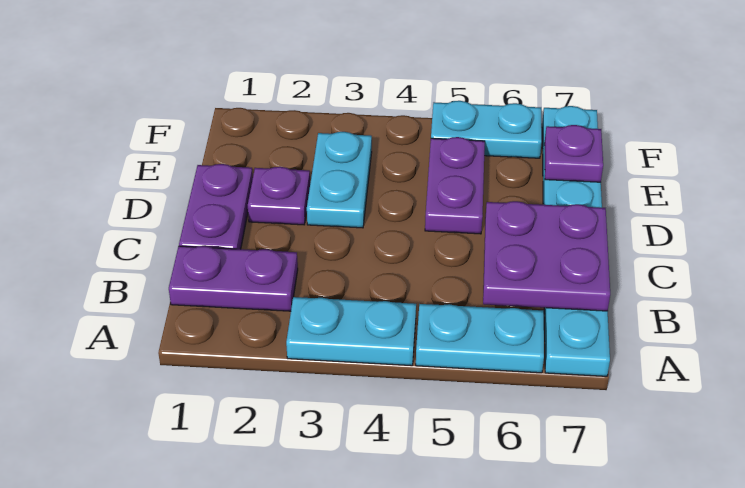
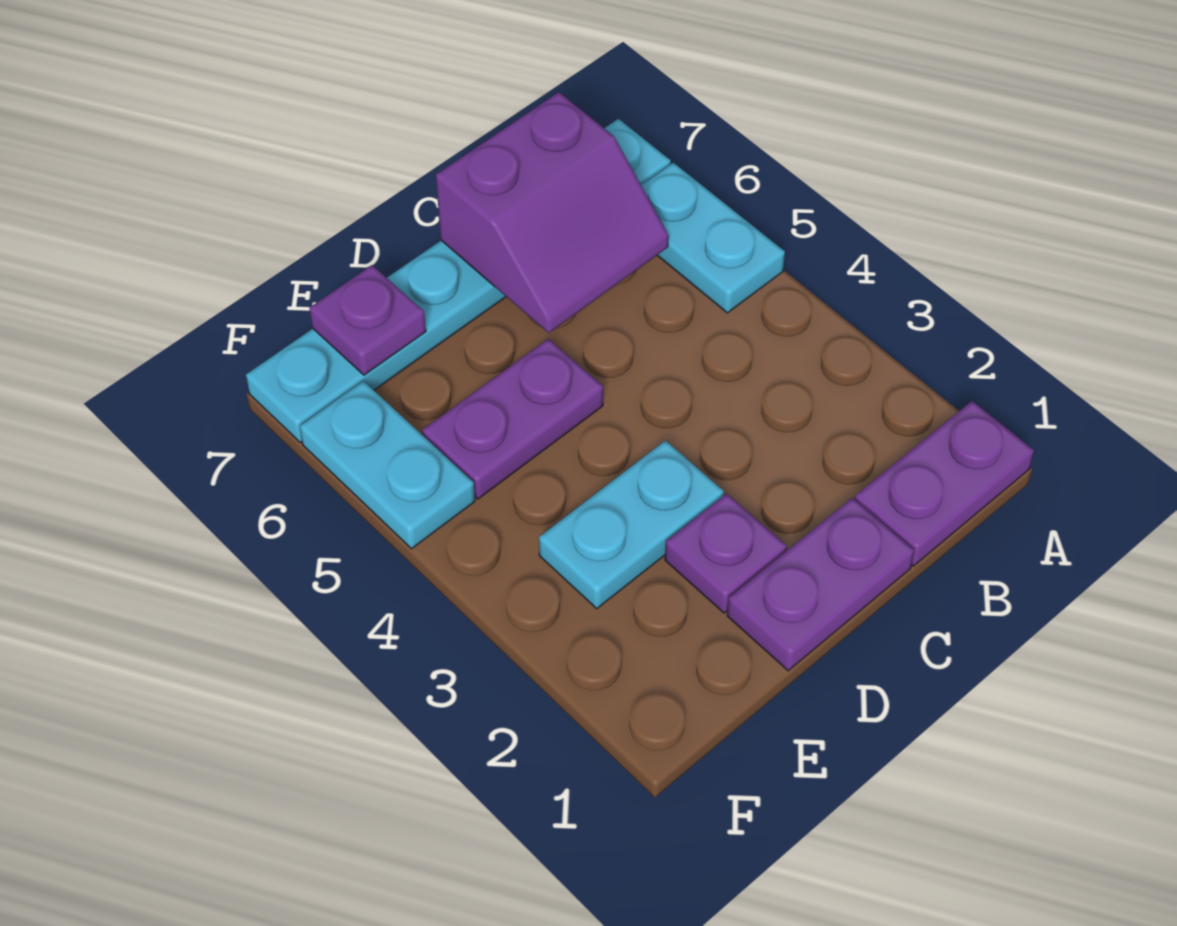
cyan plate A3:A4 level 1 -> none
purple plate B1:B2 level 1 -> purple plate A1:B1 level 1
purple plate B6:C7 level 2 -> purple slope B6:C7 level 2 top 7

